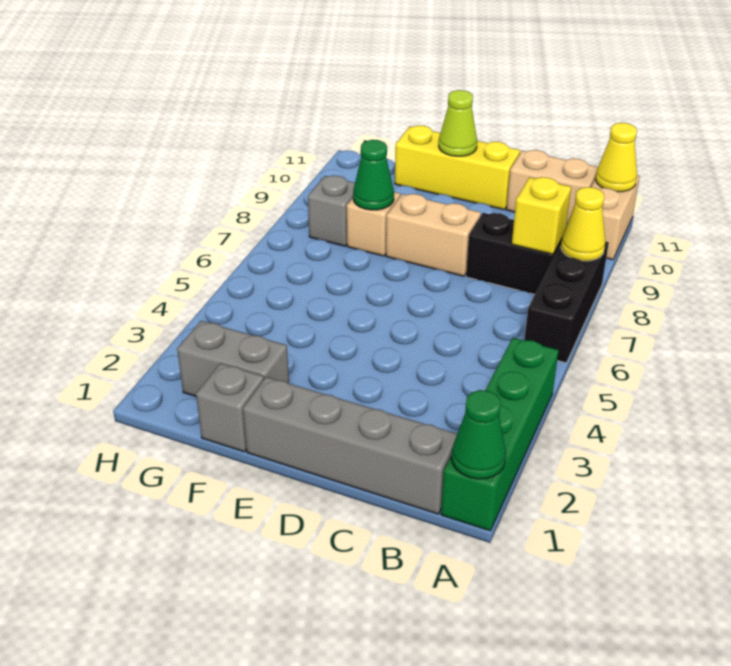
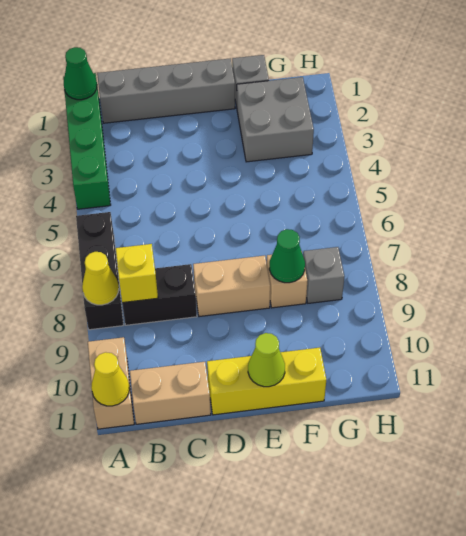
grey brick F2:G2 level 1 -> grey brick F2:G3 level 1

